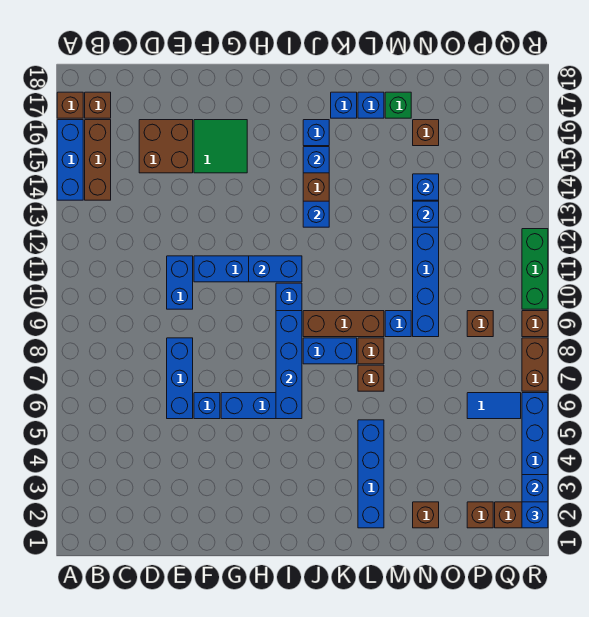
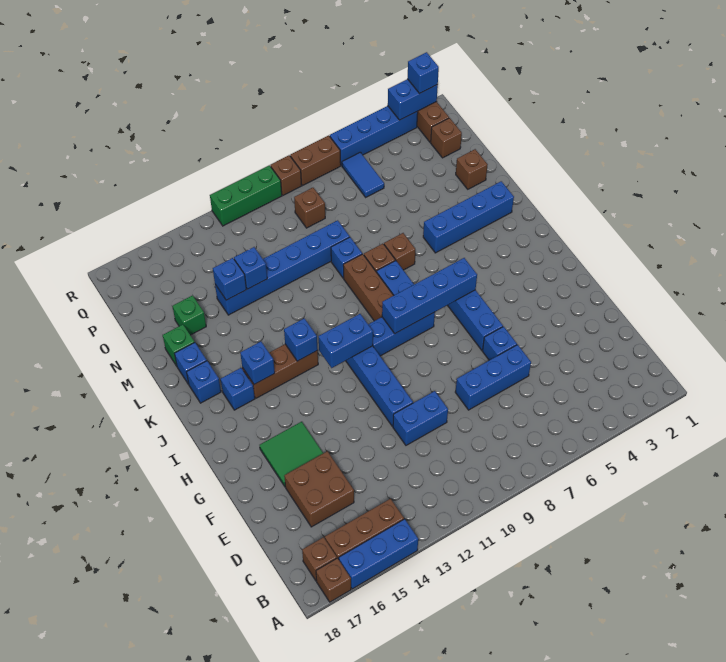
blue brick H11:I11 level 2 -> blue brick I11:I12 level 2
brown brick N16 level 1 -> green brick N16 level 1

